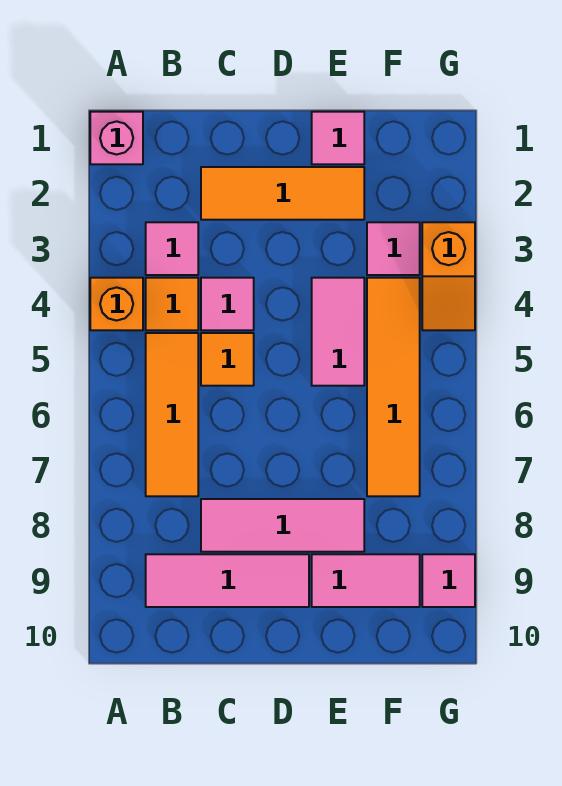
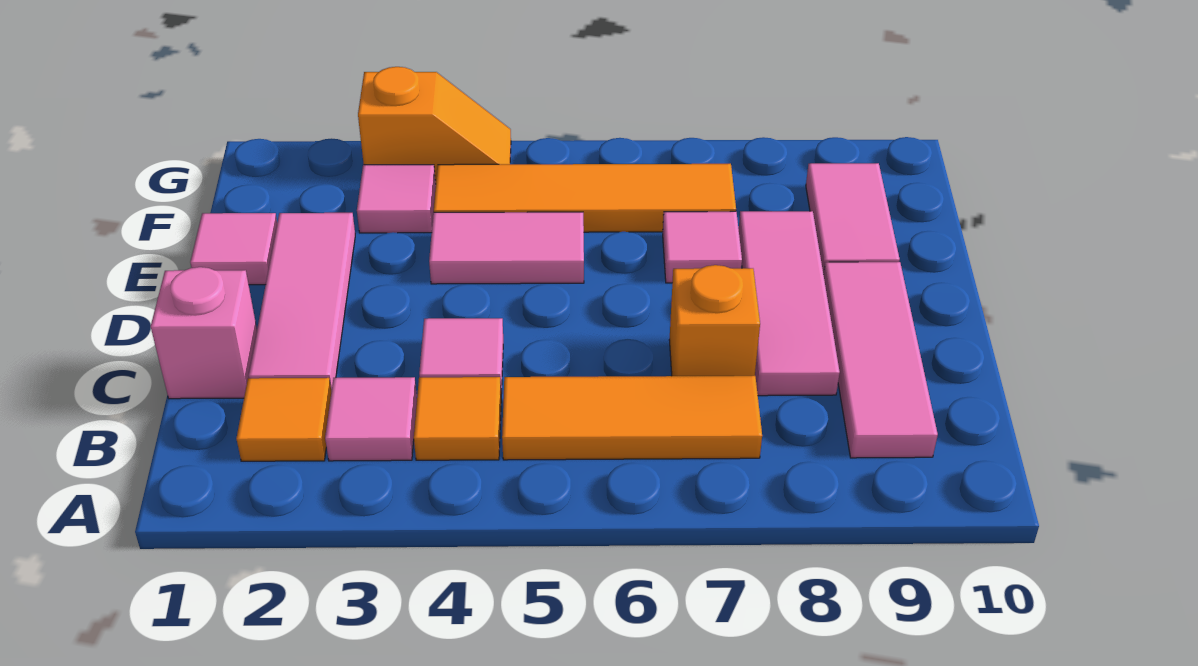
pink brick A1 level 1 -> pink brick C1 level 1
orange brick A4 level 1 -> orange brick C7 level 1
orange tile C2:E2 level 1 -> pink tile C2:E2 level 1
orange tile C5 level 1 -> orange tile B2 level 1
pink tile G9 level 1 -> pink tile E7 level 1

